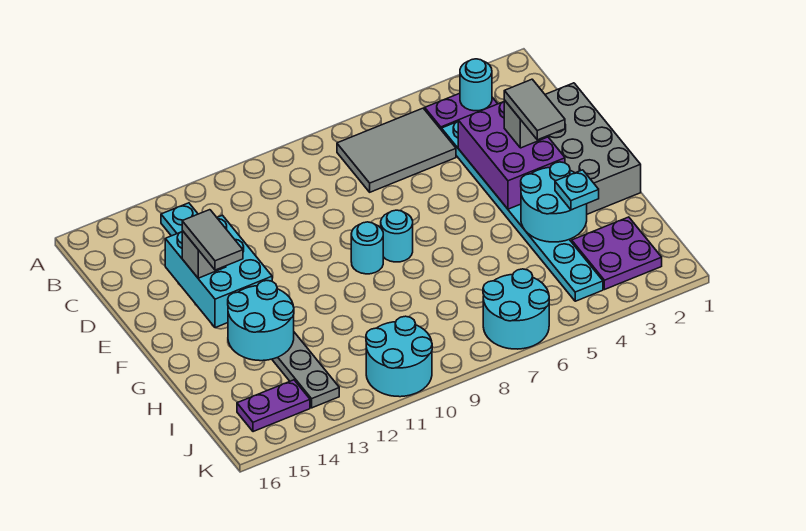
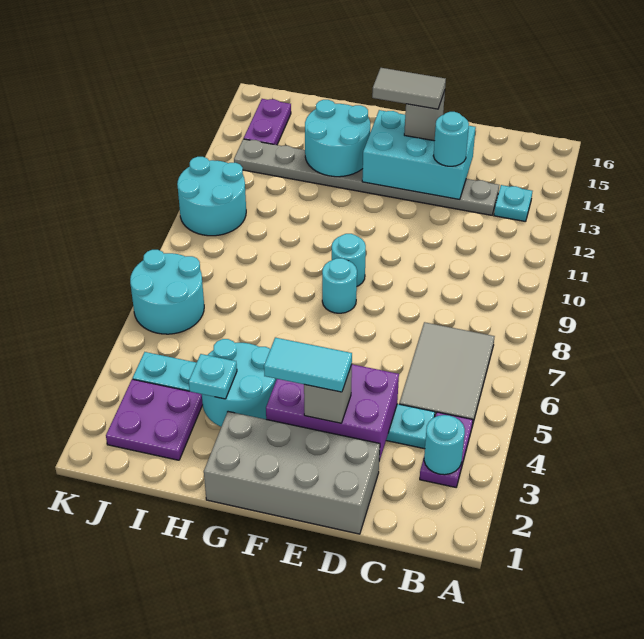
none -> cyan round brick D13 level 3
grey tile E3:F3 level 4 -> cyan tile E3:F3 level 4

